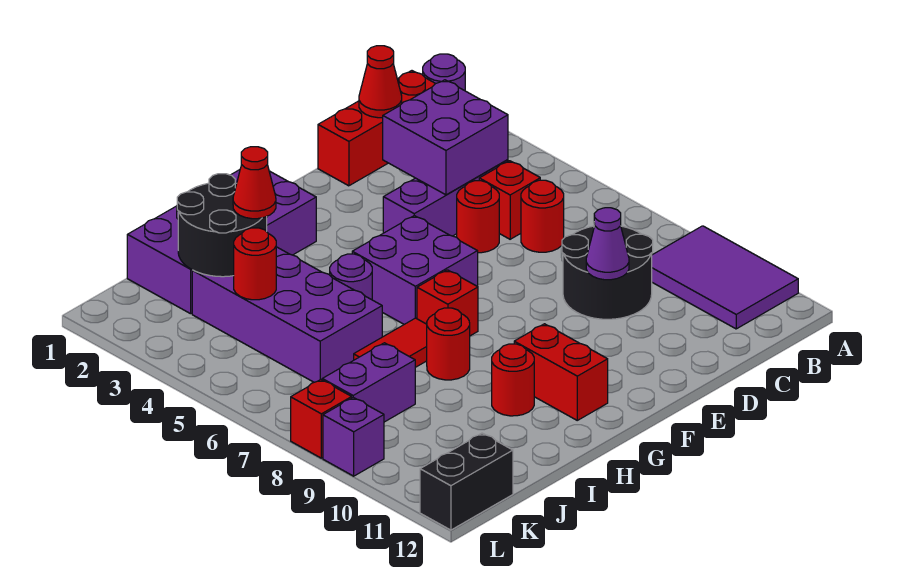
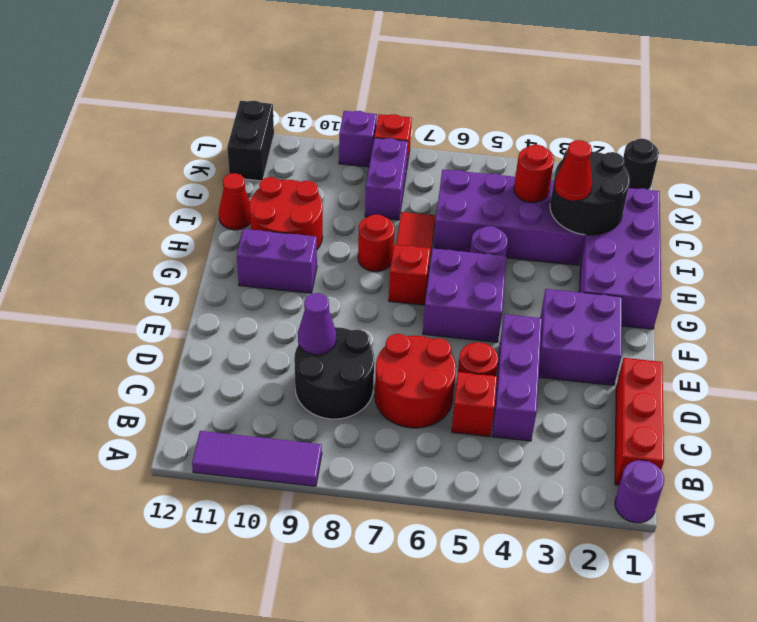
purple tile A9:B11 level 1 -> purple tile A9:A11 level 1
red cone C1 level 2 -> red cone I12 level 1
purple brick C3:D4 level 2 -> purple brick E2:F3 level 1
red round brick C6 level 1 -> red round brick C6:D7 level 1
red brick G10:G11 level 1 -> purple brick G10:G11 level 1
red round brick H10 level 1 -> red round brick H10:I11 level 1
none -> black round brick L1 level 1

